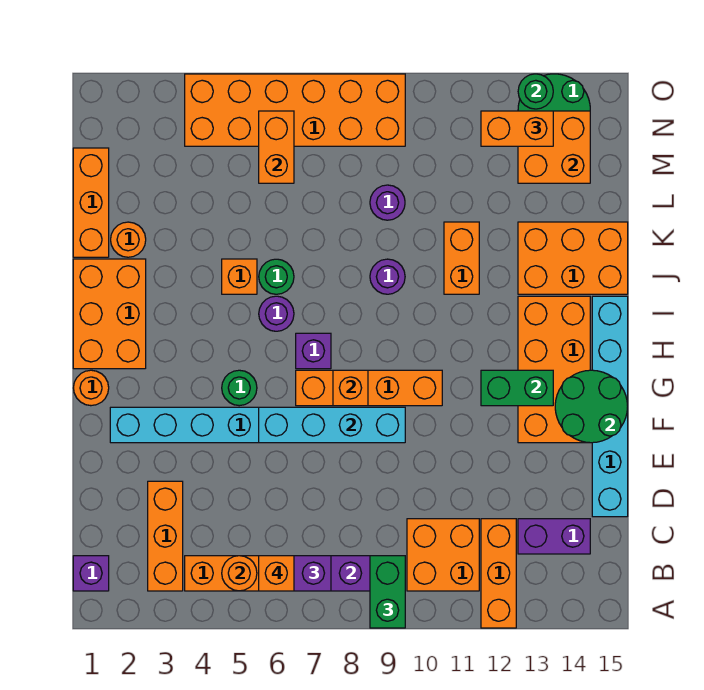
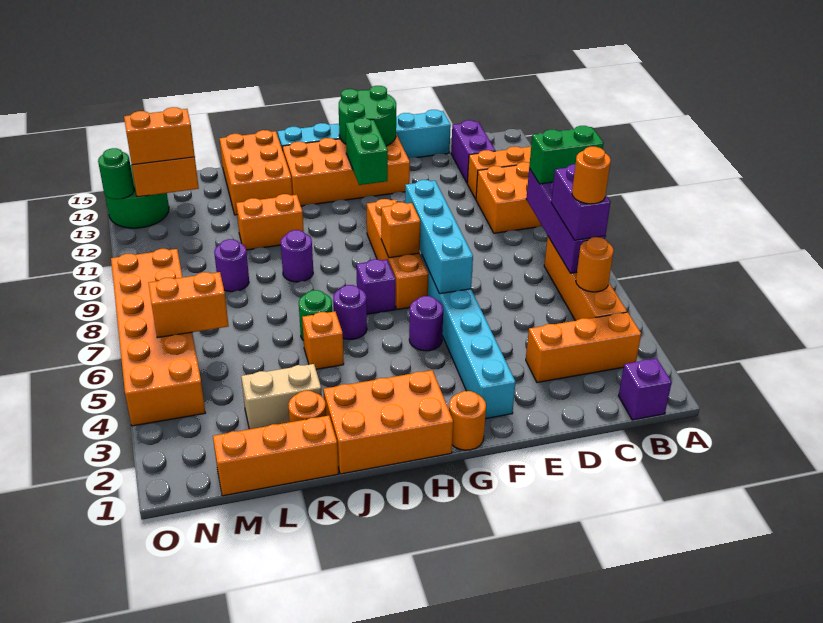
orange brick B6 level 4 -> orange round brick B6 level 4
green round brick G5 level 1 -> purple round brick G5 level 1
none -> tan brick K3:L3 level 1
orange brick N12:N13 level 3 -> orange brick M13:N13 level 3

